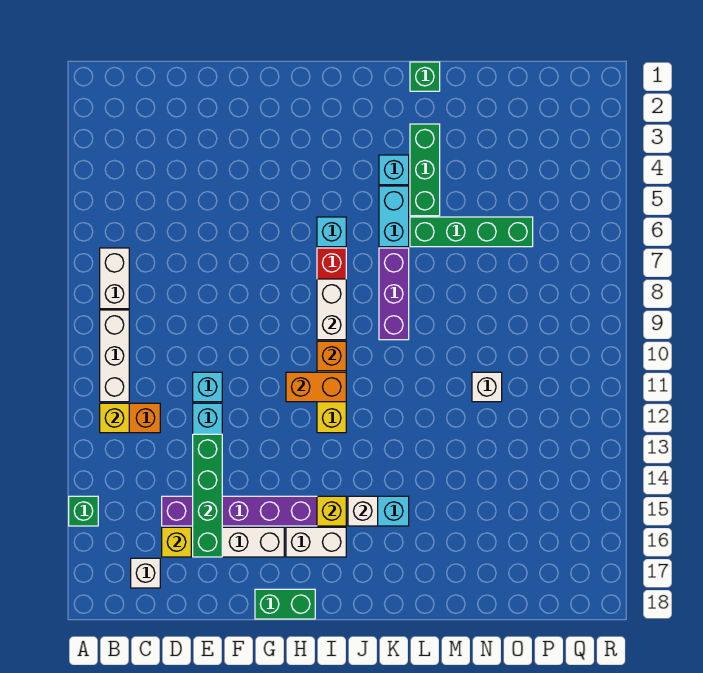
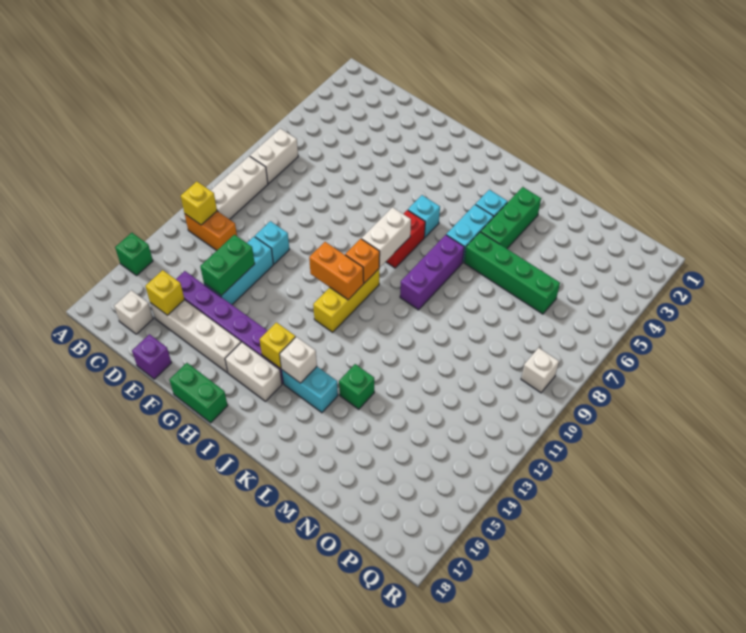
green brick E13:E16 level 2 -> green brick E13:E14 level 2
none -> purple brick E18 level 1
green brick L1 level 1 -> green brick L14 level 1
white brick N11 level 1 -> white brick Q9 level 1

